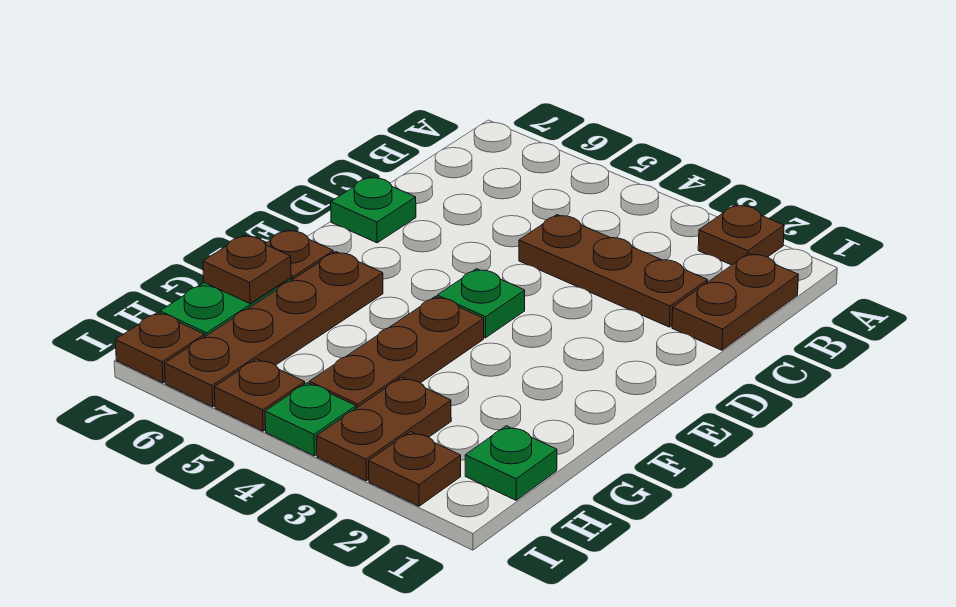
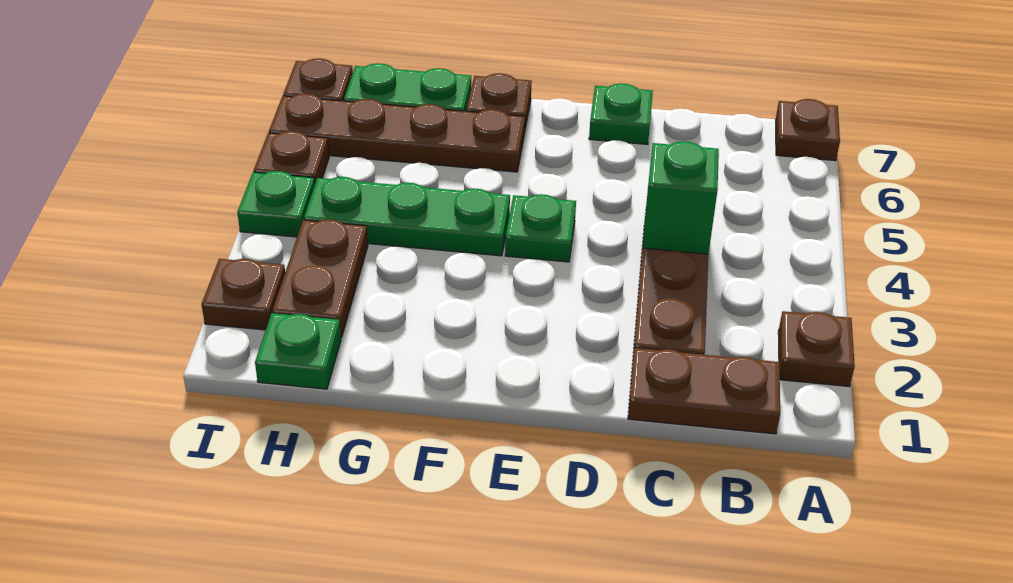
none -> green brick C4 level 2
brown plate F4:H4 level 1 -> green plate F4:H4 level 1
brown plate G7 level 2 -> brown plate A7 level 1
brown plate H3:I3 level 1 -> brown plate H2:H3 level 1

